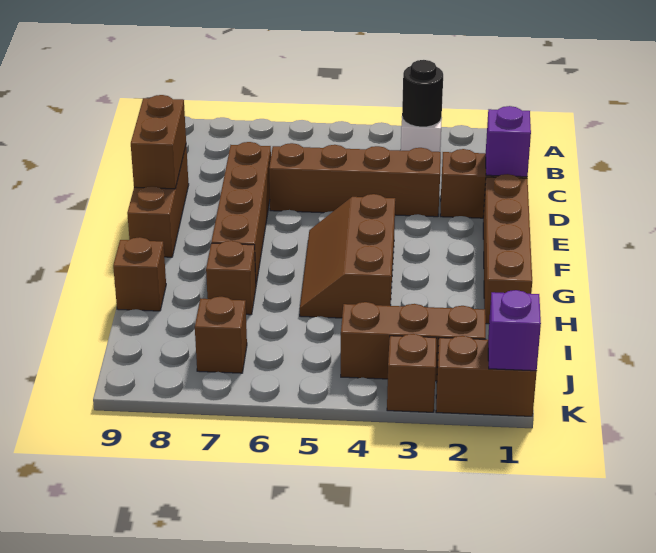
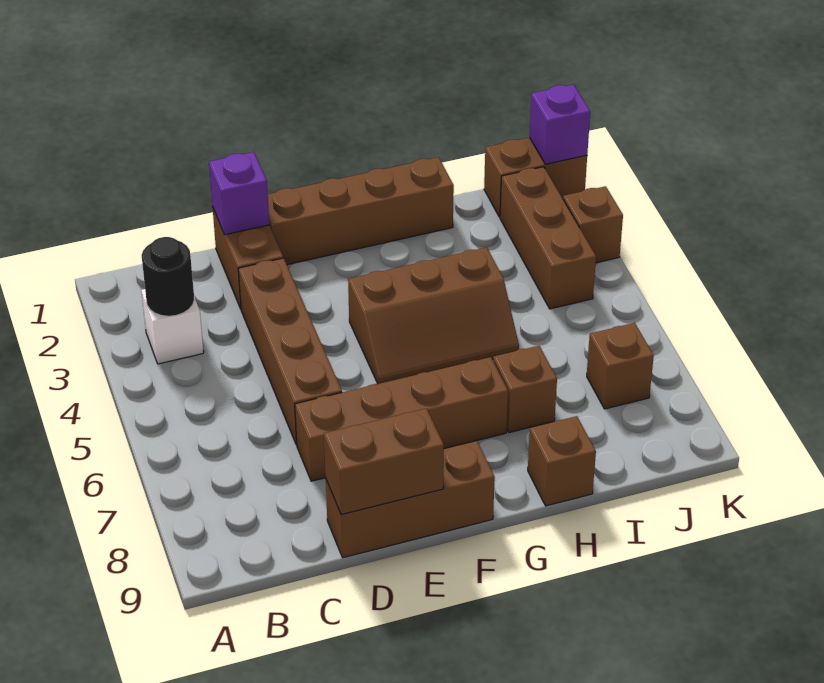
brown brick K1:K2 level 1 -> brown brick J1:K1 level 1

